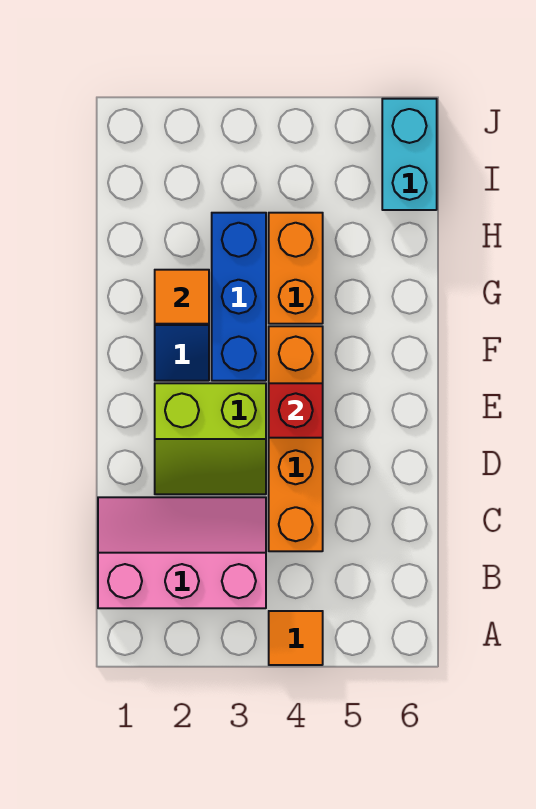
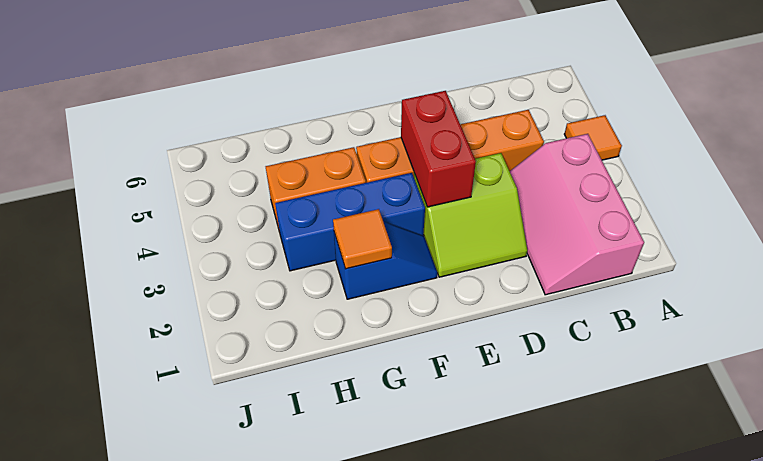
lime slope D2:E3 level 1 top E -> lime slope D2:E3 level 1 top 3
red brick E4 level 2 -> red brick E3:E4 level 2
cyan brick I6:J6 level 1 -> none

